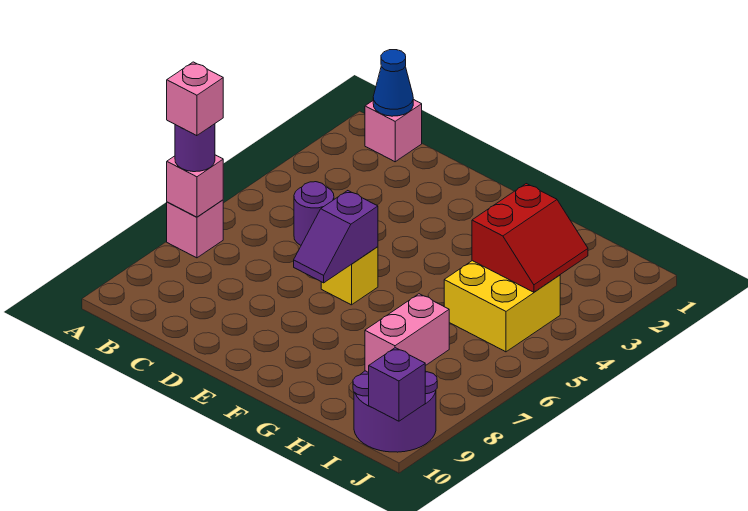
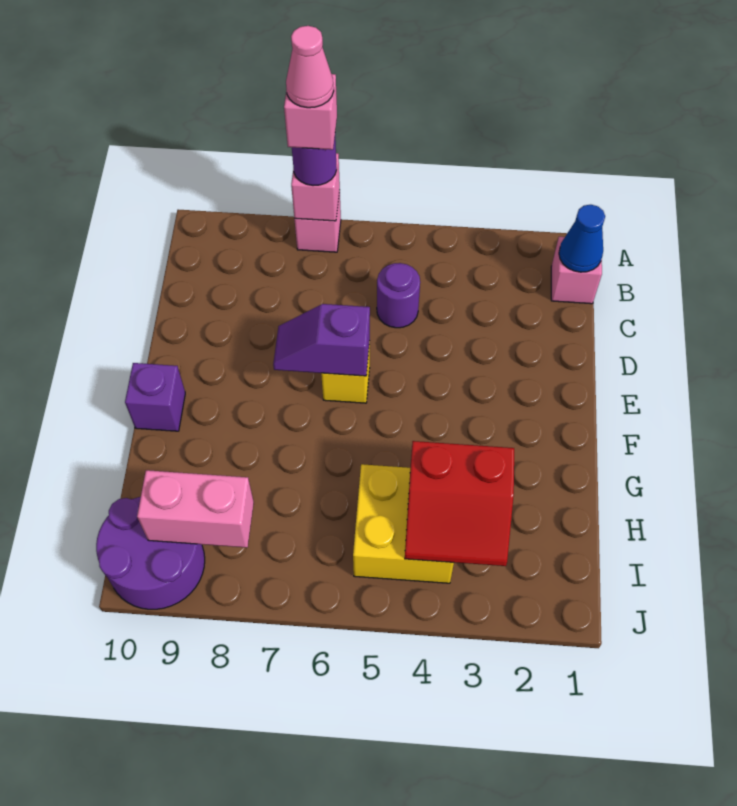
none -> pink cone A7 level 5
purple brick J10 level 2 -> purple brick F10 level 1

